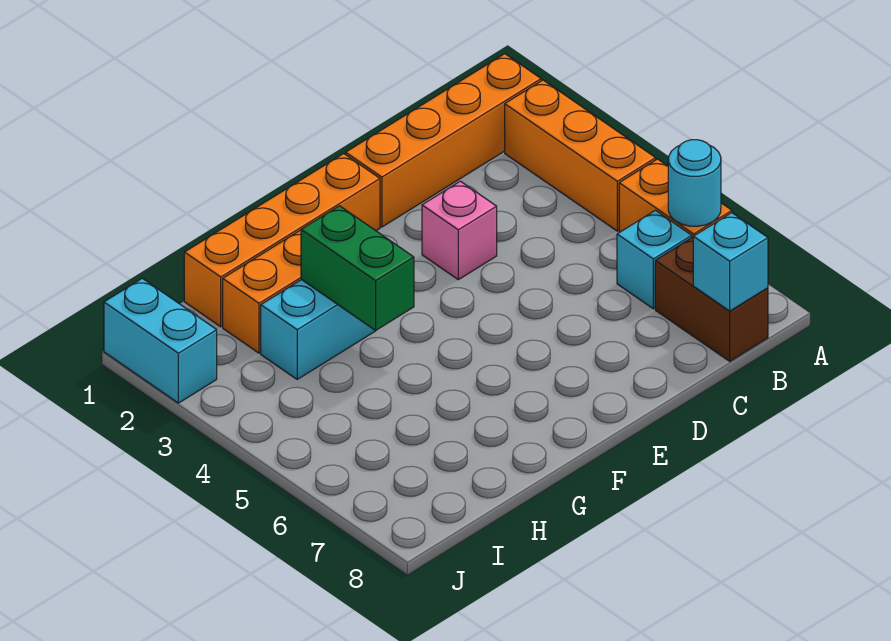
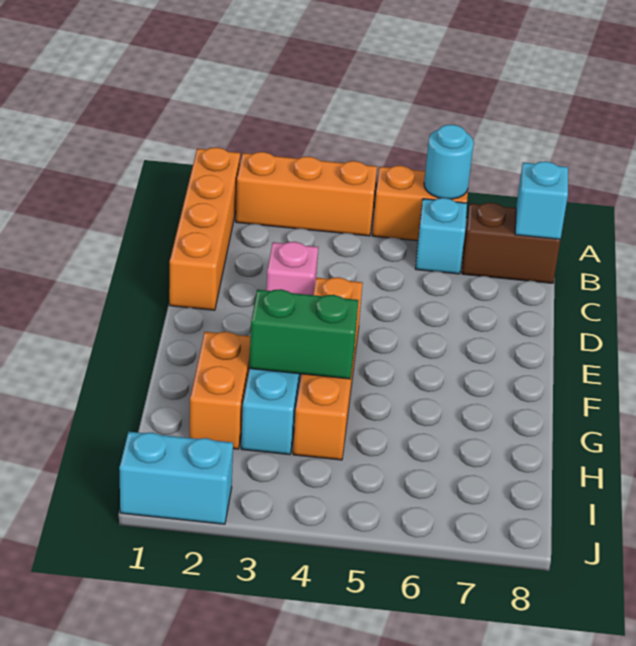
orange brick E1:H1 level 1 -> orange brick E4:H4 level 1

